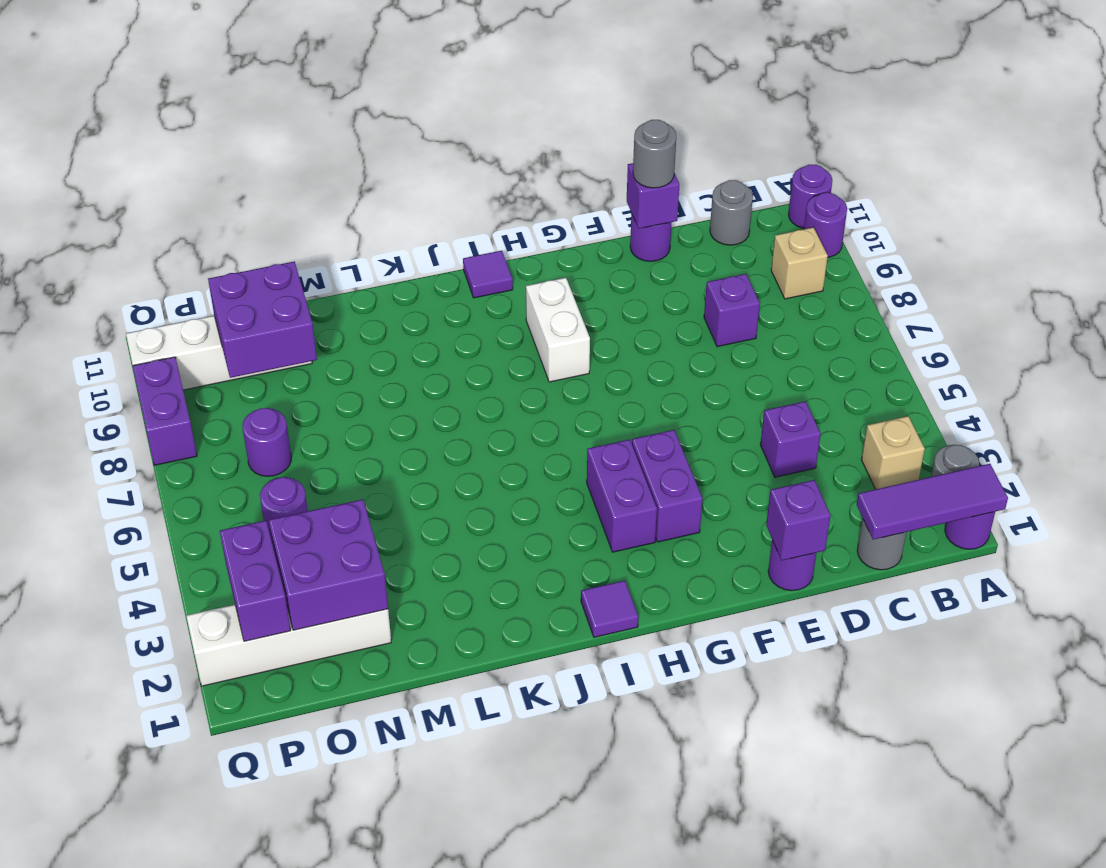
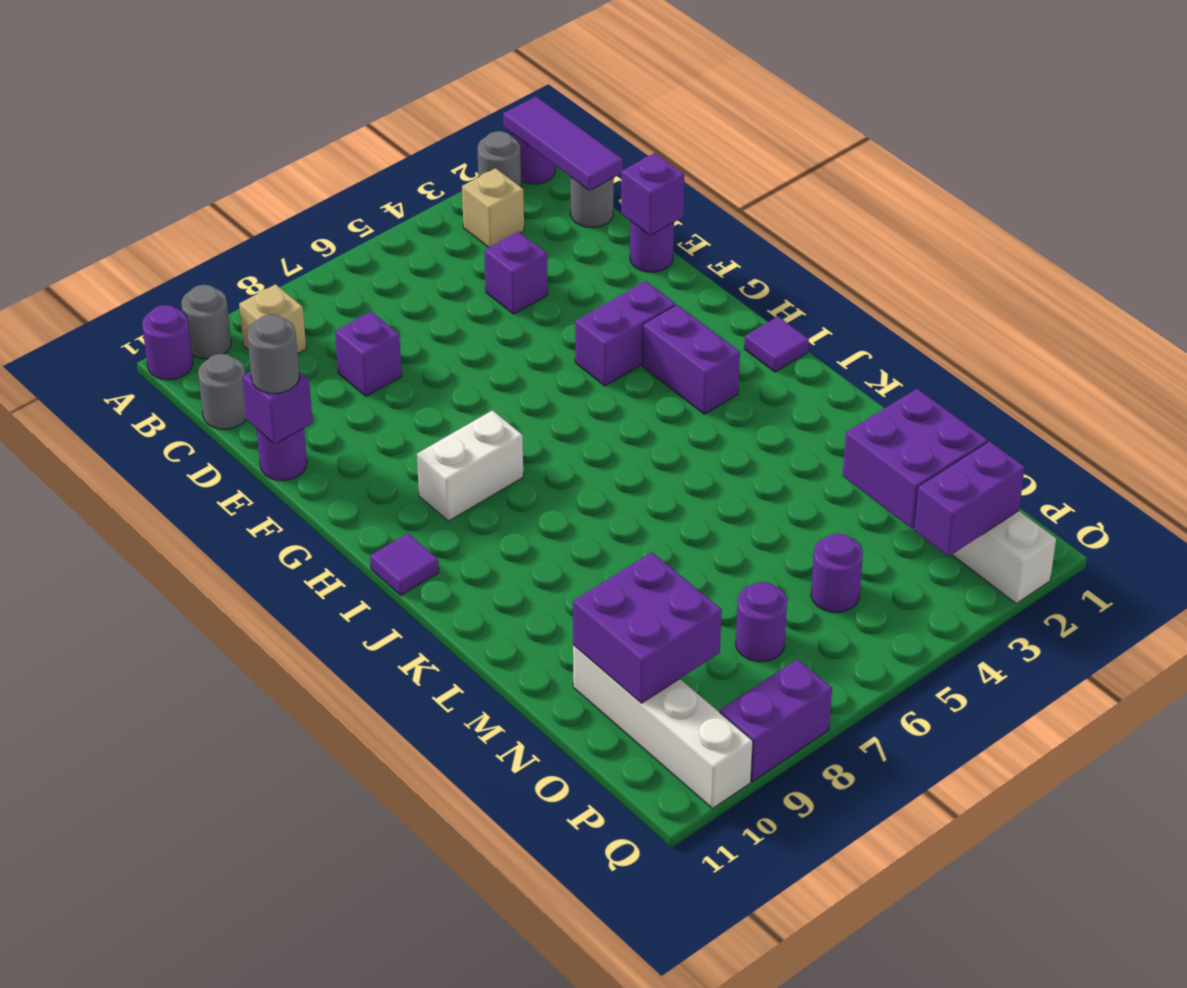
purple round brick A10 level 1 -> grey round brick A10 level 1
purple brick H3:H4 level 1 -> purple brick H3:I3 level 1

